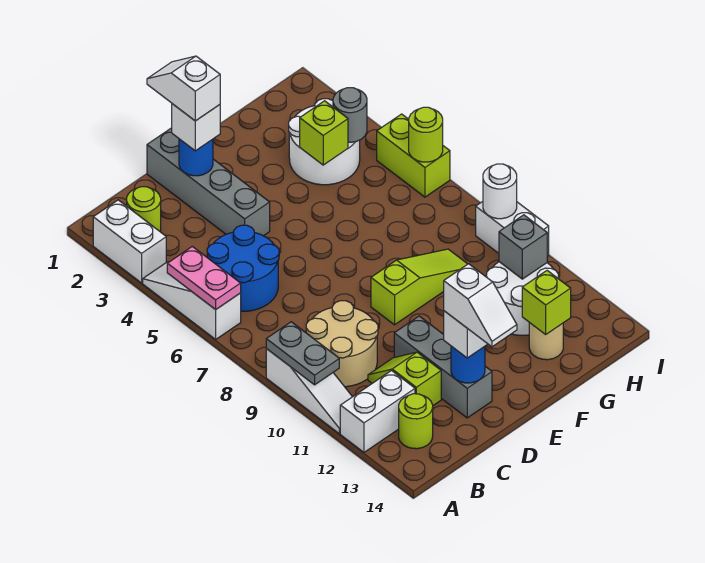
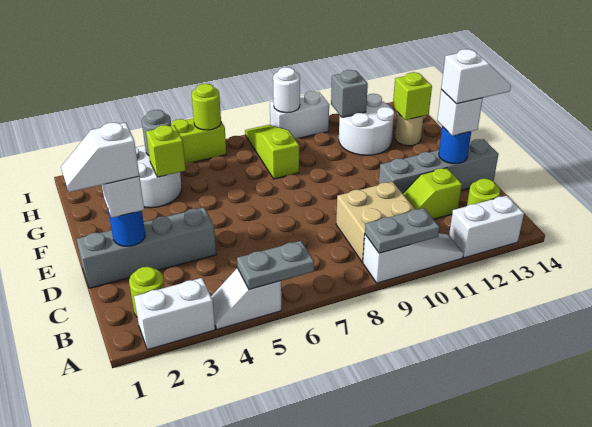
white slope A4:A6 level 1 top 6 -> white slope A4:A5 level 1 top 5
pink plate A5:A6 level 2 -> grey plate A5:A6 level 2
white brick A12:B12 level 1 -> white brick A12:A13 level 1
blue round brick B5:C6 level 1 -> none
tan round brick B9:C10 level 1 -> tan brick B9:C10 level 1
grey brick D11:D13 level 1 -> grey brick D11:D14 level 1
lime slope E9:G9 level 1 top E -> lime slope G8:I8 level 1 top G

